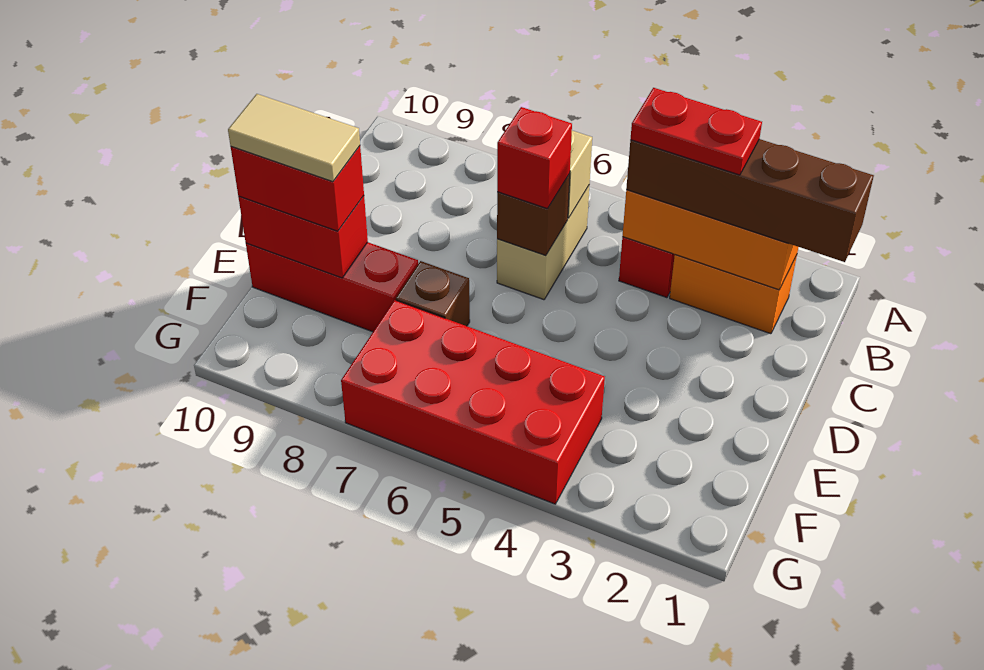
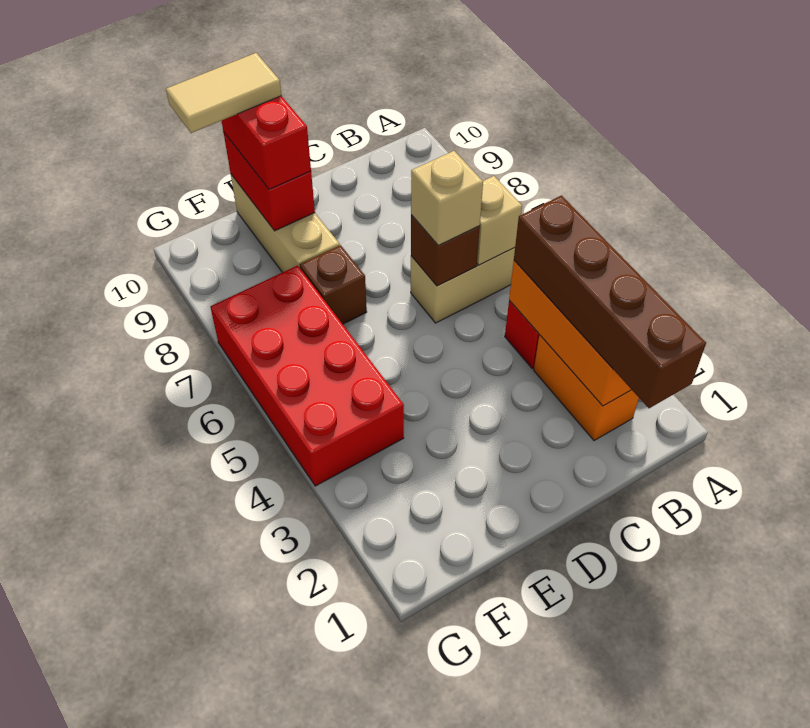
red plate B3:B4 level 4 -> none
red brick C6 level 3 -> tan brick C6 level 3
red brick E8:E10 level 1 -> tan brick E8:E10 level 1
tan tile E9:E10 level 4 -> tan tile E10:F10 level 4

